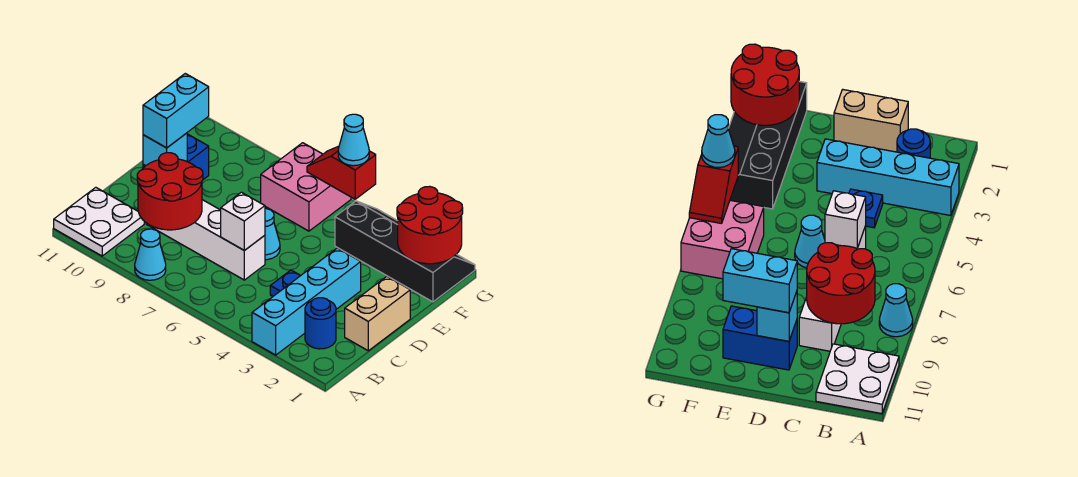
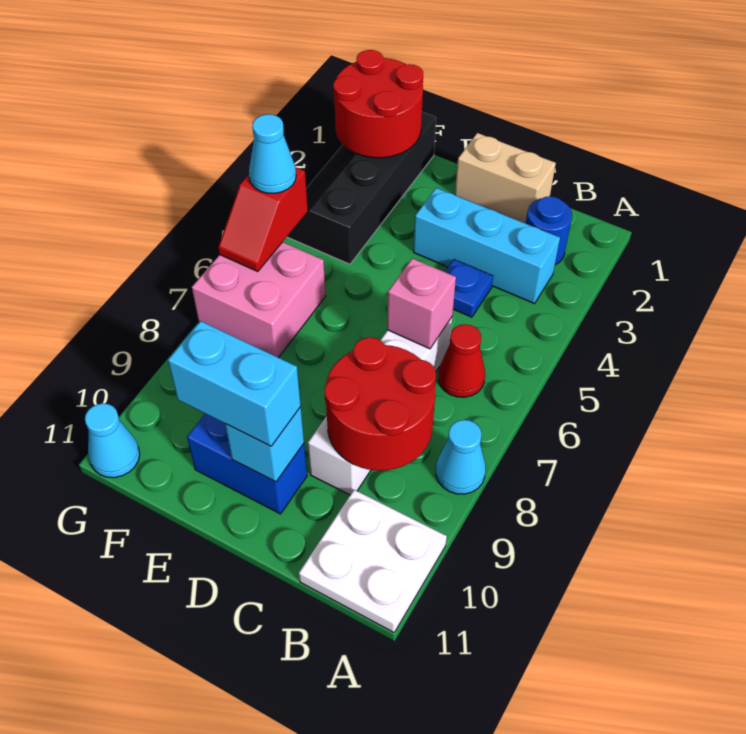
cyan brick A3:D3 level 1 -> cyan brick B3:D3 level 1
none -> red cone B6 level 1
white brick C6 level 2 -> pink brick C6 level 2
cyan cone D6 level 1 -> cyan cone G11 level 1

